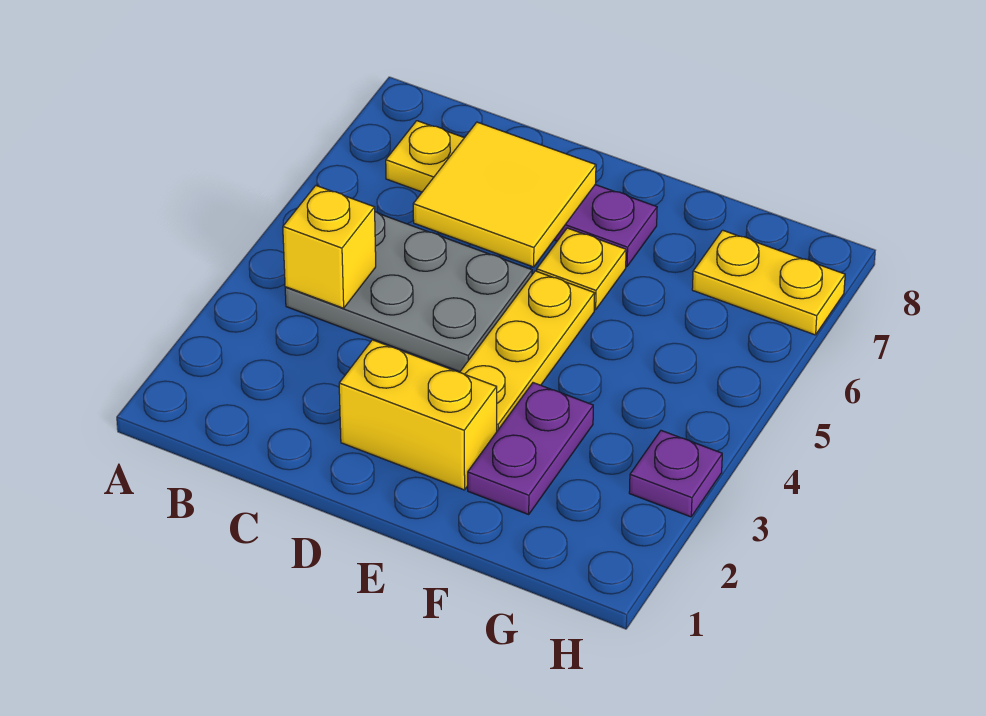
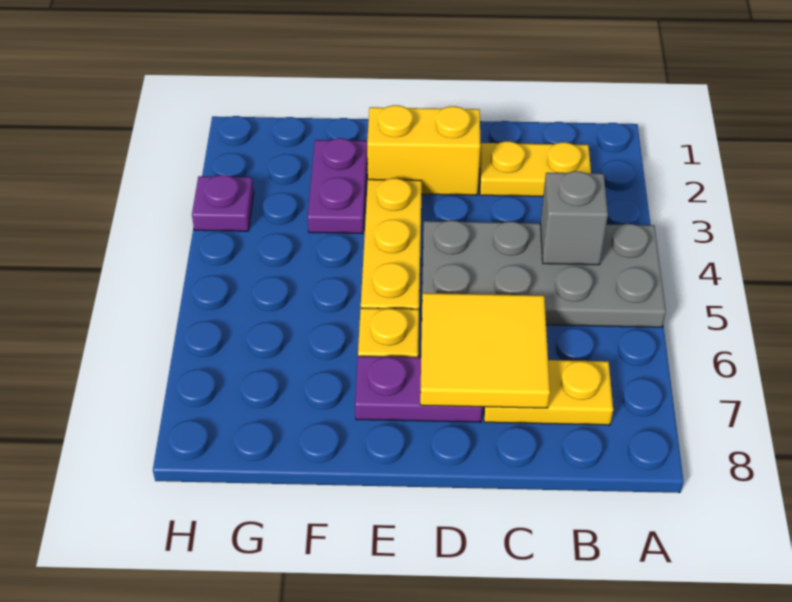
grey plate B4:D5 level 1 -> grey plate A4:D5 level 1
yellow brick B4 level 2 -> grey brick B4 level 2
yellow plate G7:H7 level 1 -> yellow plate B2:C2 level 1

